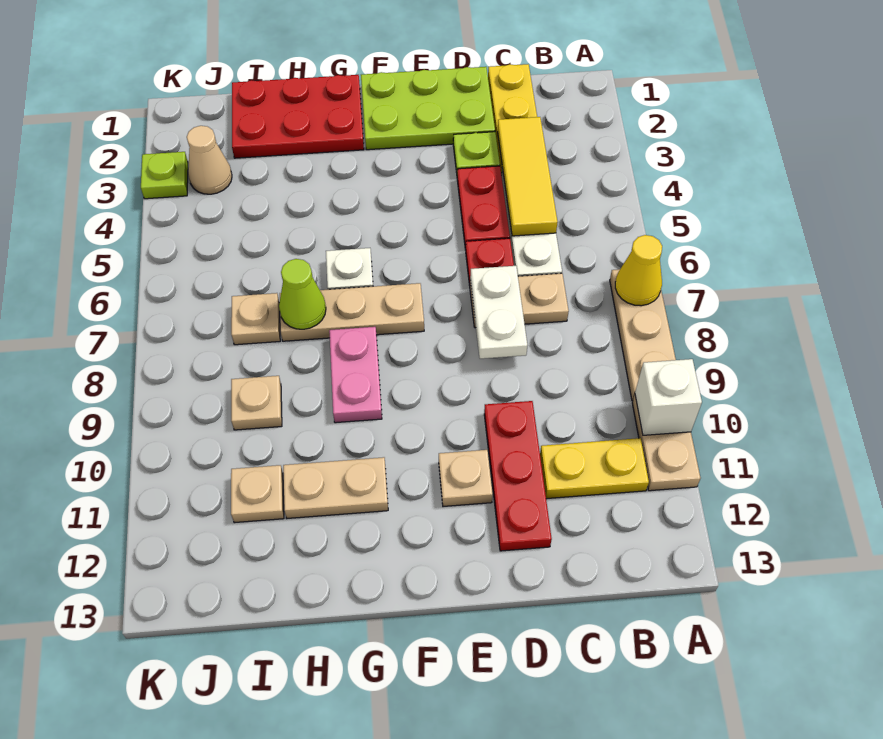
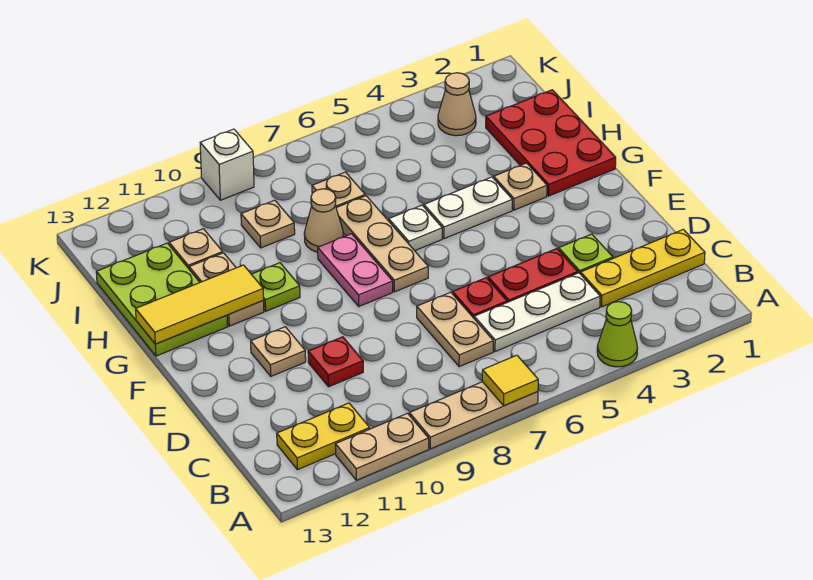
yellow cone A7 level 2 -> yellow tile A7 level 2
white brick A10 level 2 -> white brick K9 level 1
yellow plate B11:C11 level 1 -> yellow plate B11:B12 level 1
yellow tile C3:C5 level 2 -> yellow tile G11:G13 level 2
lime plate D1:F2 level 1 -> lime plate G12:I13 level 1
white plate D7:D8 level 2 -> white plate G4:G5 level 1
red plate D10:D12 level 1 -> red plate D10 level 1
none -> tan plate G3 level 1
pink plate G8:G9 level 1 -> pink plate F8:G8 level 1
lime cone H7 level 2 -> lime cone A4 level 1
none -> tan cone H8 level 1
lime plate K3 level 1 -> lime plate G10 level 1

